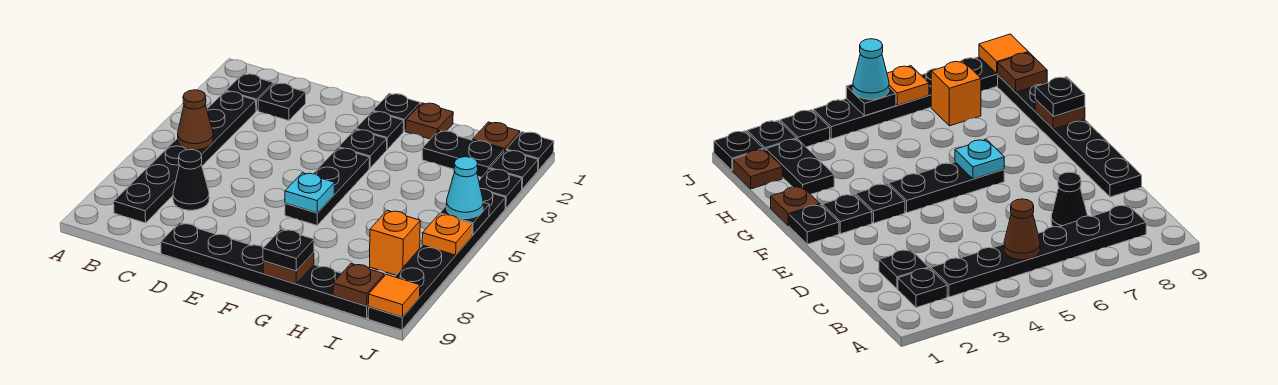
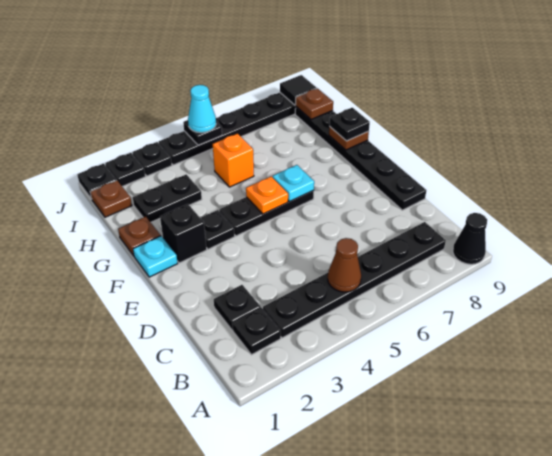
black cone C7 level 1 -> black cone A9 level 1
black plate F1 level 1 -> cyan plate F1 level 1
black plate F2 level 1 -> black brick F2 level 1
black plate H2:I2 level 1 -> black plate H2:H3 level 1
orange brick I7 level 1 -> orange brick H5 level 1
orange plate J6 level 2 -> orange plate F5 level 2
orange tile J9 level 2 -> black tile J9 level 2

